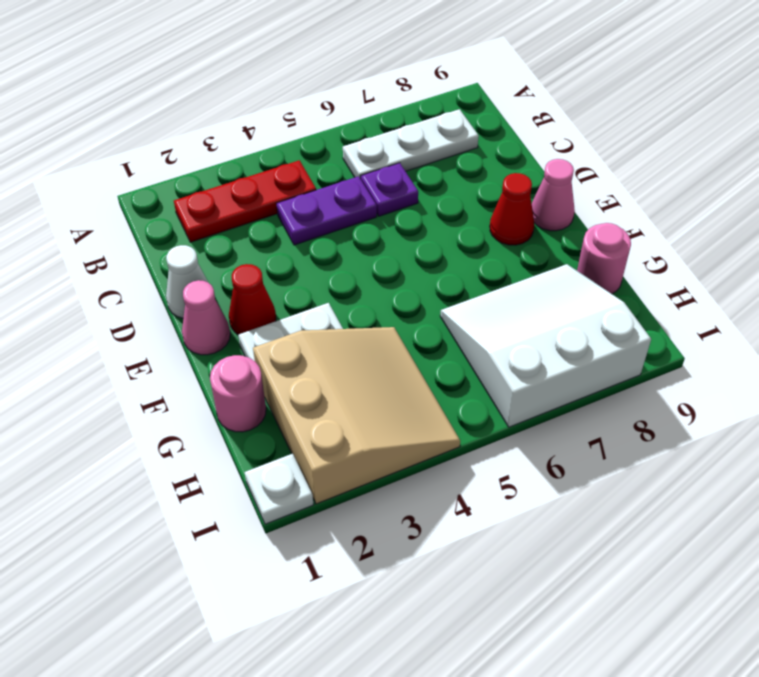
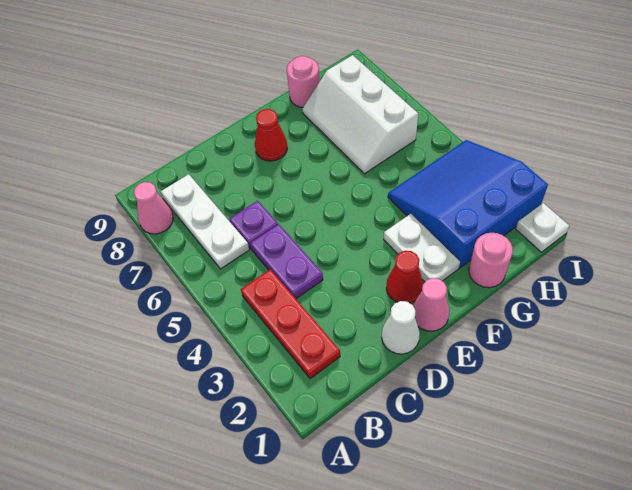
pink cone E9 level 1 -> pink cone A8 level 1
tan slope G2:I4 level 1 top 2 -> blue slope G2:I4 level 1 top 2
white slope G6:I8 level 1 top I -> white slope G6:H8 level 1 top H

